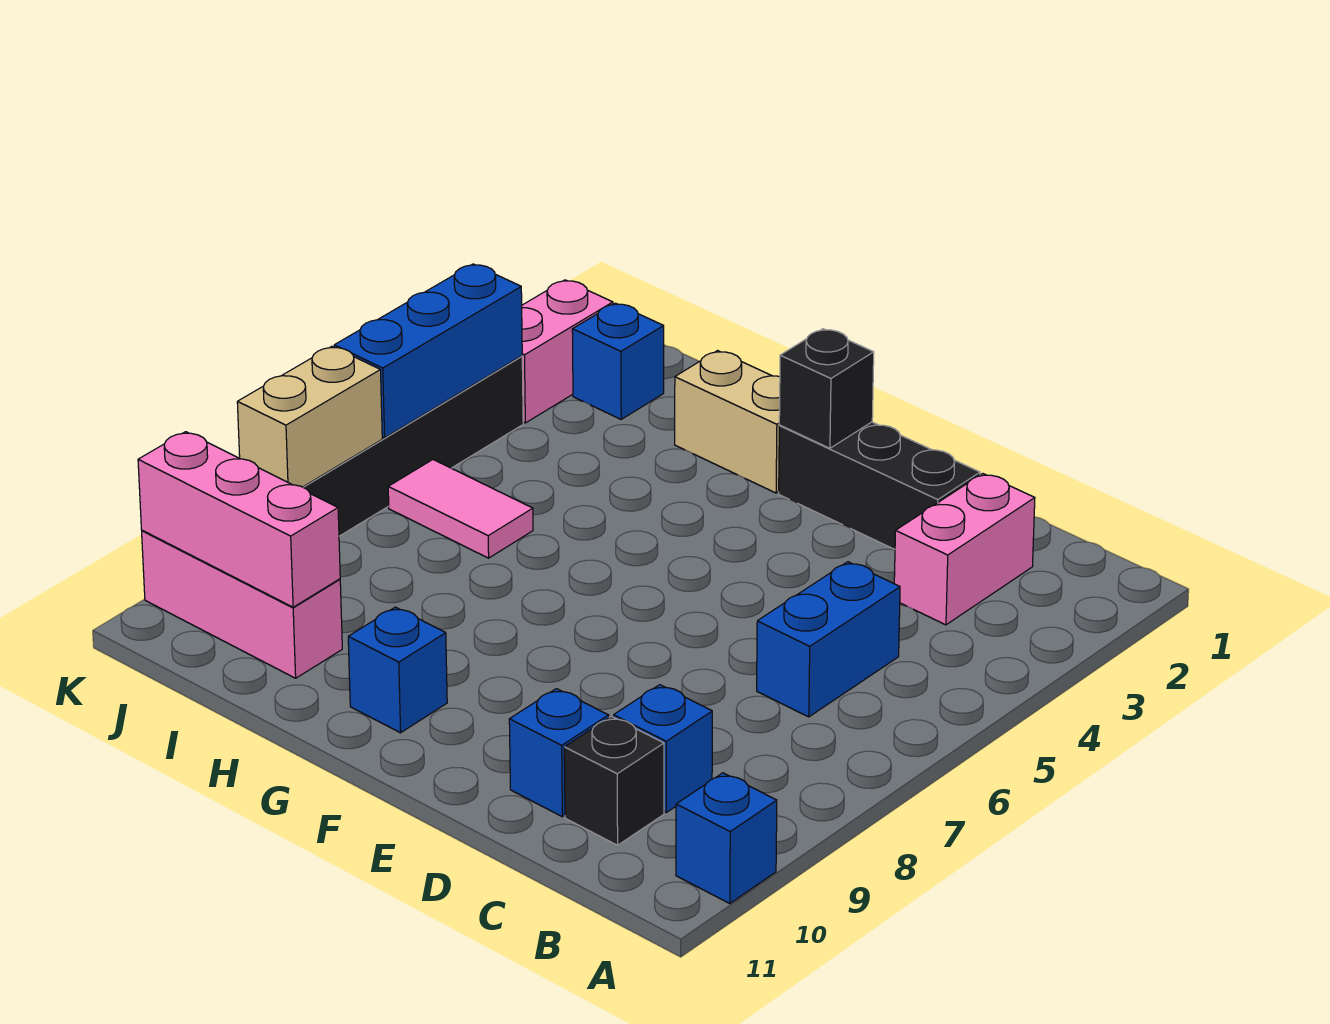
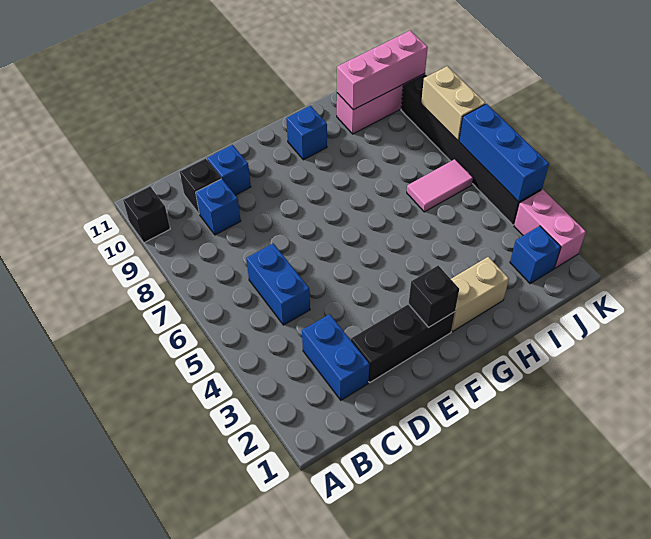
blue brick A10 level 1 -> black brick A10 level 1
pink brick C2:C3 level 1 -> blue brick C2:C3 level 1

